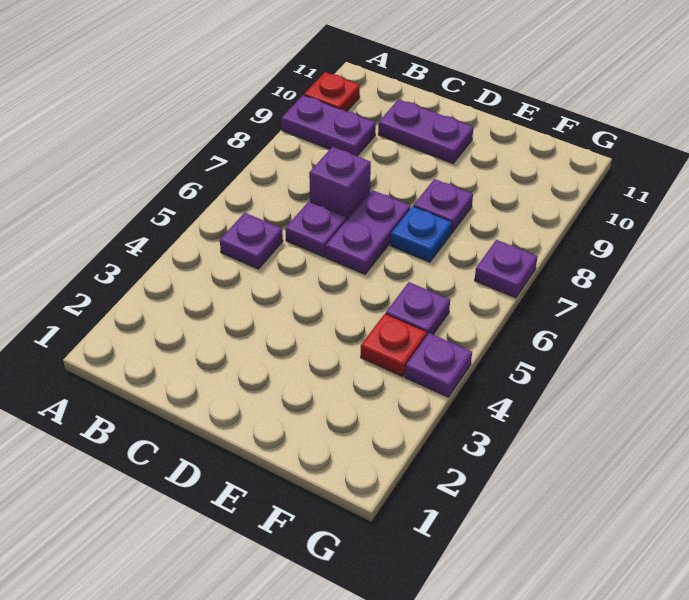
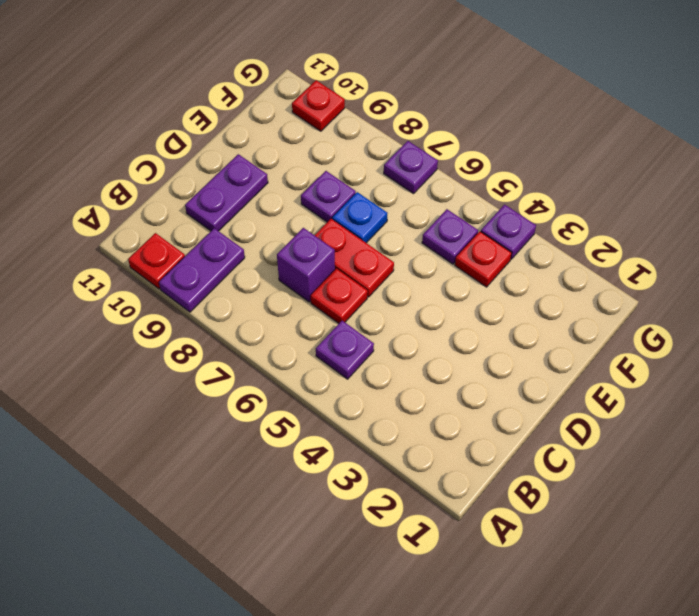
purple plate C6 level 1 -> red plate C6 level 1
purple plate D6:D7 level 1 -> red plate D6:D7 level 1
none -> red plate G10 level 1

